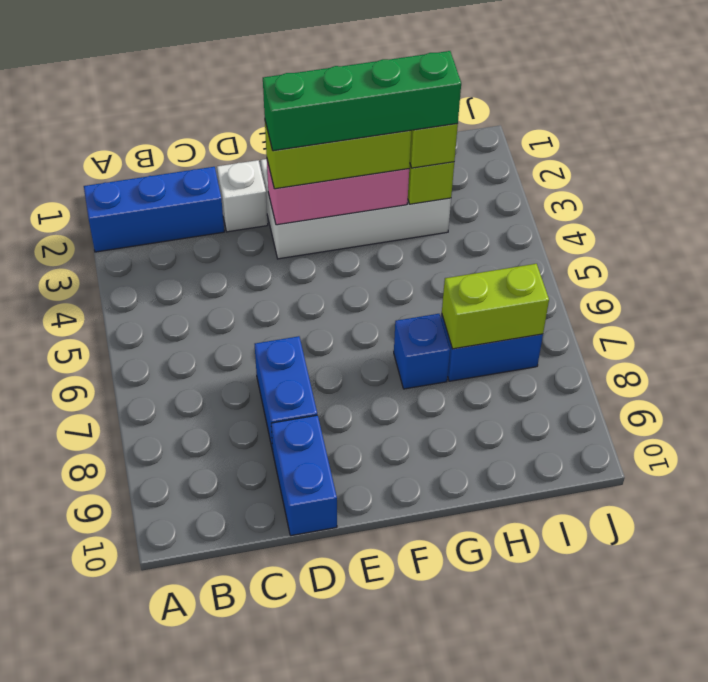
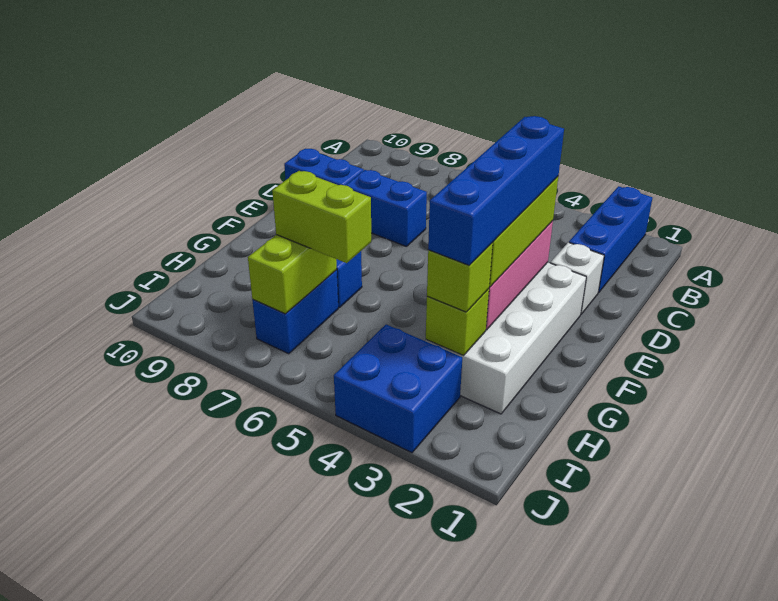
green brick E3:H3 level 4 -> blue brick E3:H3 level 4
none -> lime brick H6:H7 level 3
none -> blue brick I3:J4 level 1

